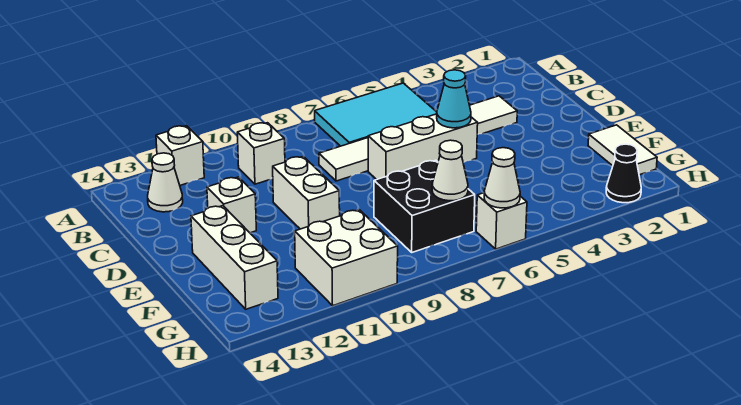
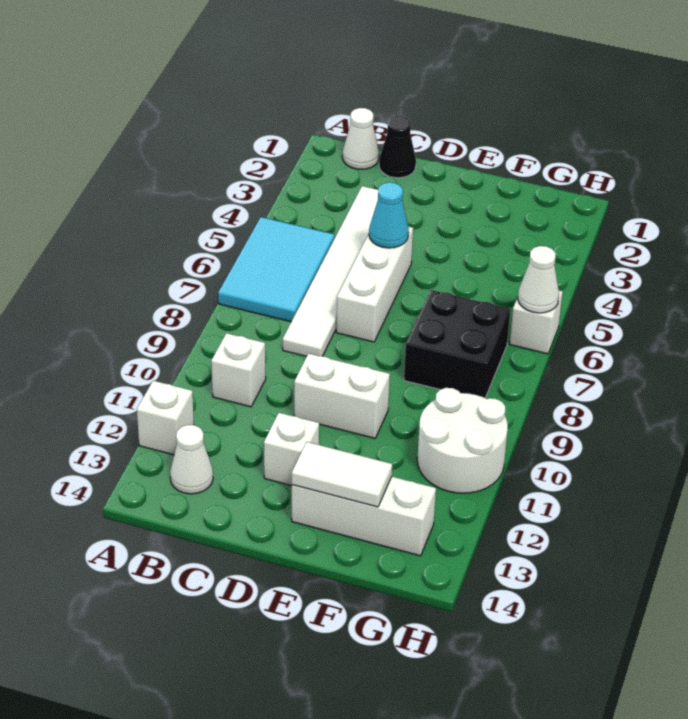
white tile F1:G1 level 1 -> white tile E13:F13 level 2
white cone G7 level 2 -> white cone B1 level 1
white brick G10:H11 level 1 -> white round brick G10:H11 level 1
black cone H2 level 1 -> black cone C1 level 1

